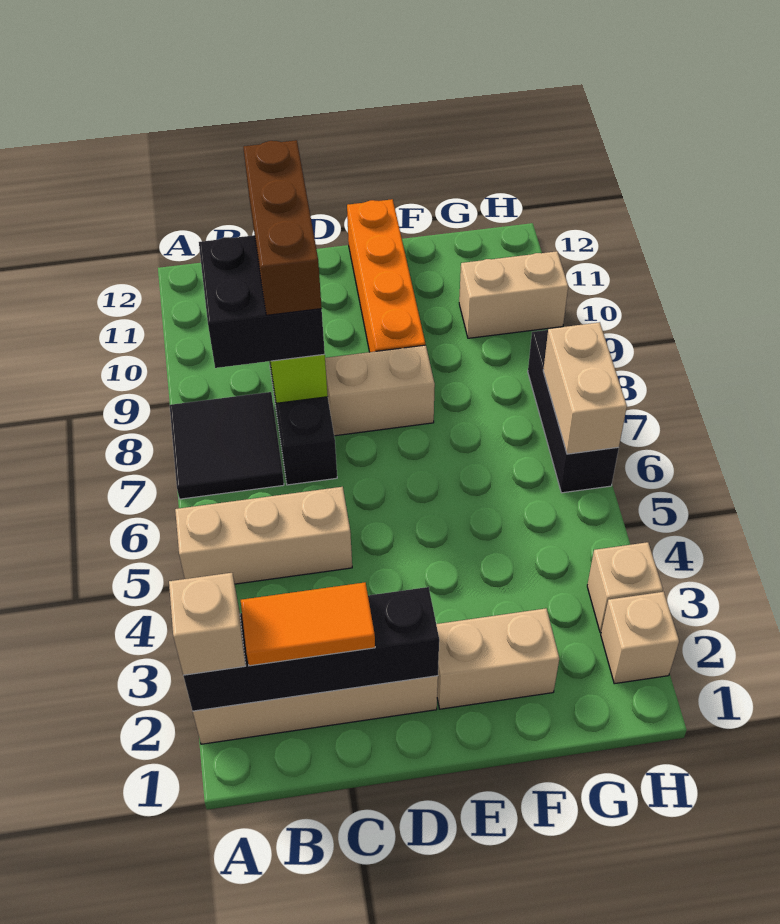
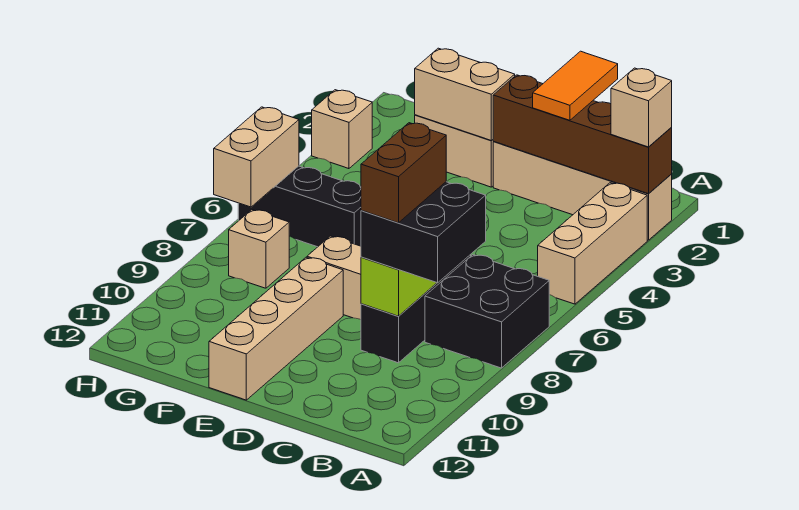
black brick A2:D2 level 2 -> brown brick A2:D2 level 2
tan brick A5:C5 level 1 -> tan brick A3:A5 level 1
black tile A7:B8 level 1 -> black brick A7:B8 level 1
orange tile B2:C2 level 3 -> orange tile C1:C2 level 3
brown brick C8:C10 level 4 -> brown brick C8:C9 level 4
orange brick E9:E12 level 1 -> tan brick E9:E12 level 1
tan brick G10:H10 level 1 -> tan brick E2:F2 level 2
tan brick H2 level 1 -> tan brick G8 level 1
black brick H6:H8 level 1 -> black brick F6:H6 level 1

